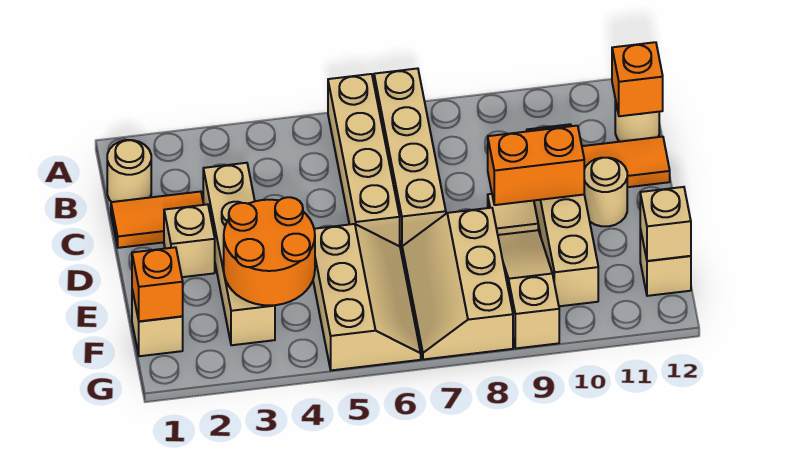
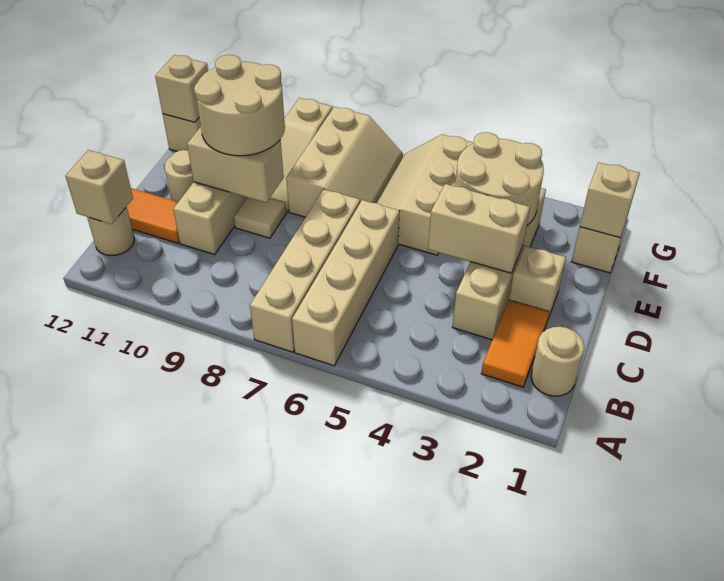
orange brick B12 level 2 -> tan brick B12 level 2
orange tile C1:C2 level 1 -> orange tile B2:C2 level 1
none -> tan brick D3:D4 level 2
orange brick D9:D10 level 2 -> tan brick D9:D10 level 2
none -> tan round brick D9:E10 level 3
orange round brick E3:F4 level 2 -> tan round brick E3:F4 level 2
orange brick F1 level 2 -> tan brick F1 level 2

